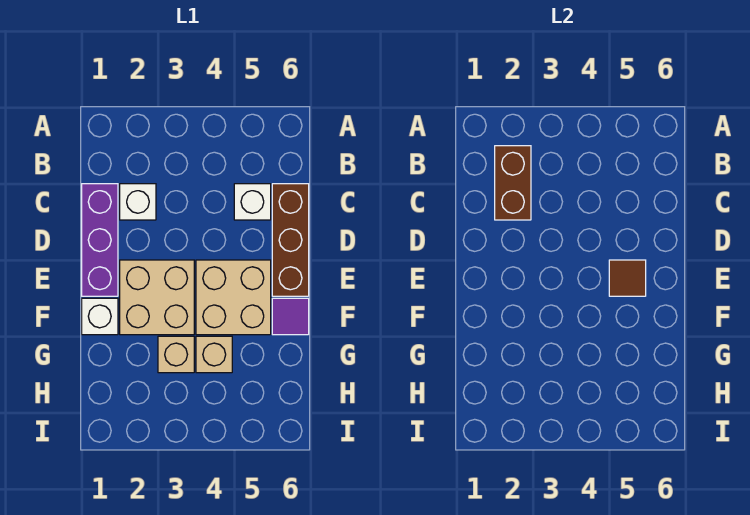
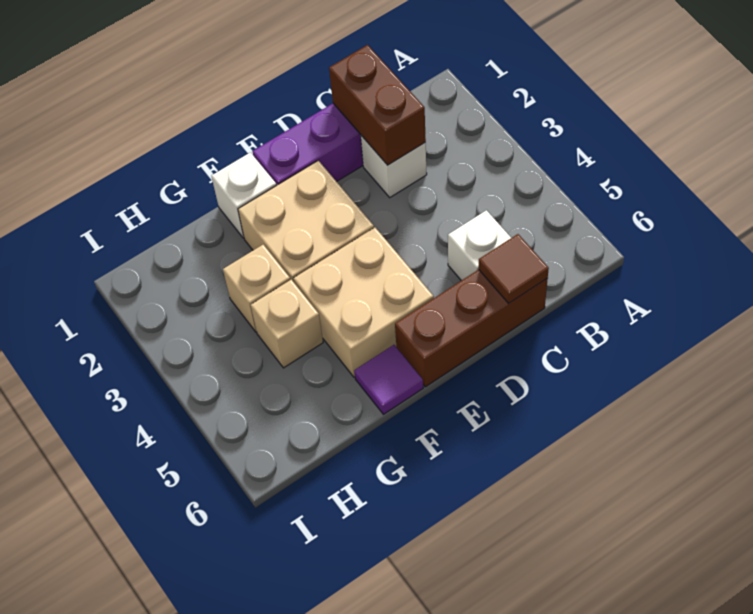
brown brick B2:C2 level 2 -> brown brick C1:C2 level 2
brown tile E5 level 2 -> brown tile C6 level 2

